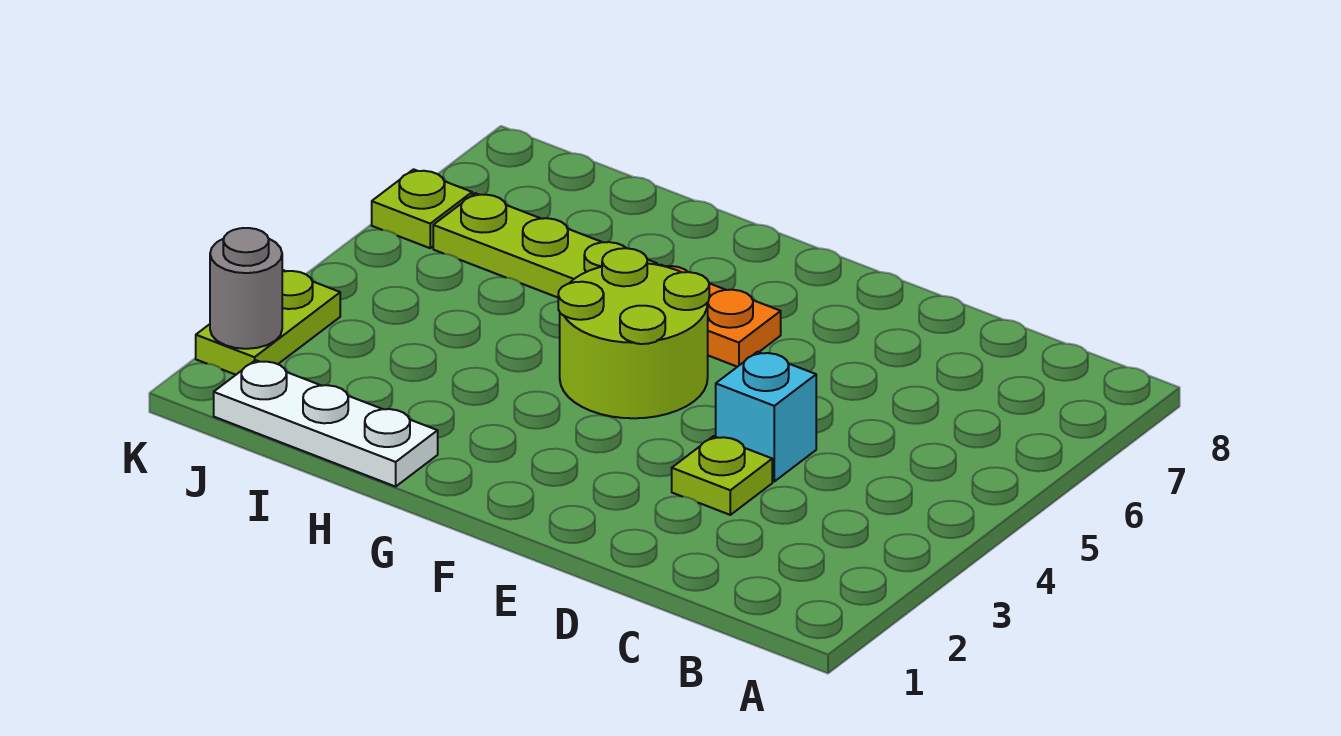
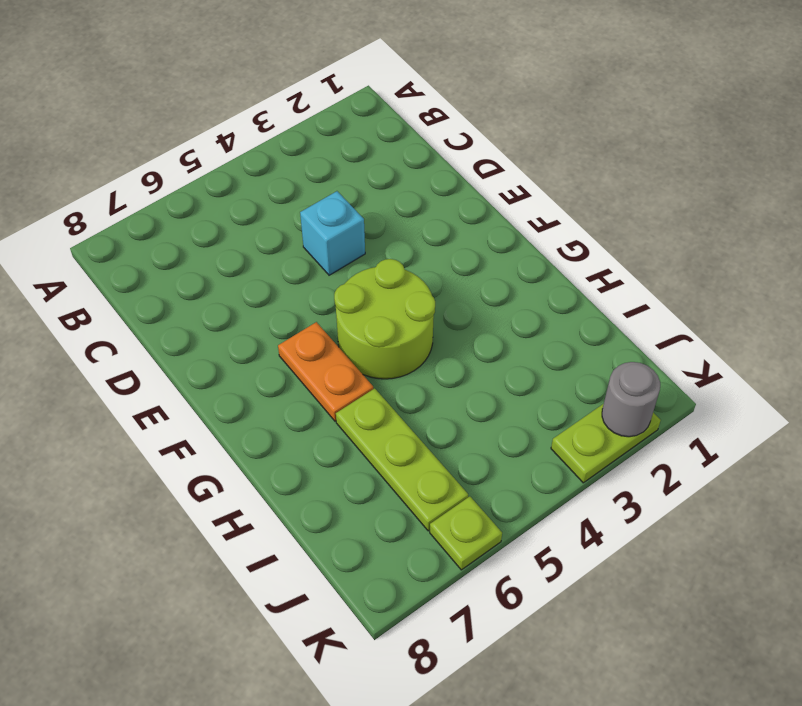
lime plate D3 level 1 -> none
white plate H1:J1 level 1 -> none

